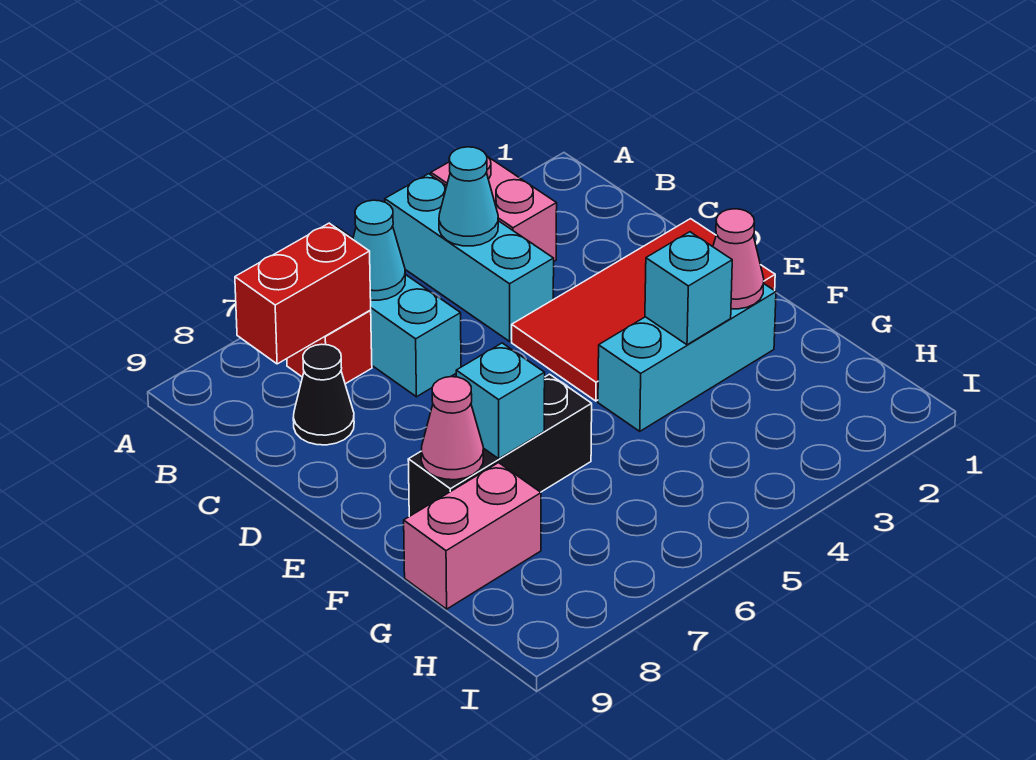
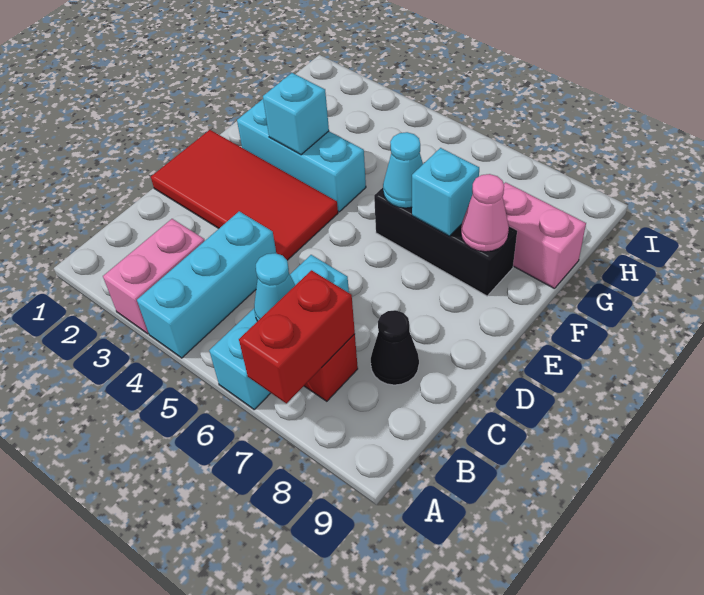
cyan cone B4 level 2 -> cyan cone F6 level 2
red brick B7:B8 level 2 -> red brick A7:B7 level 2
pink cone F2 level 2 -> none

